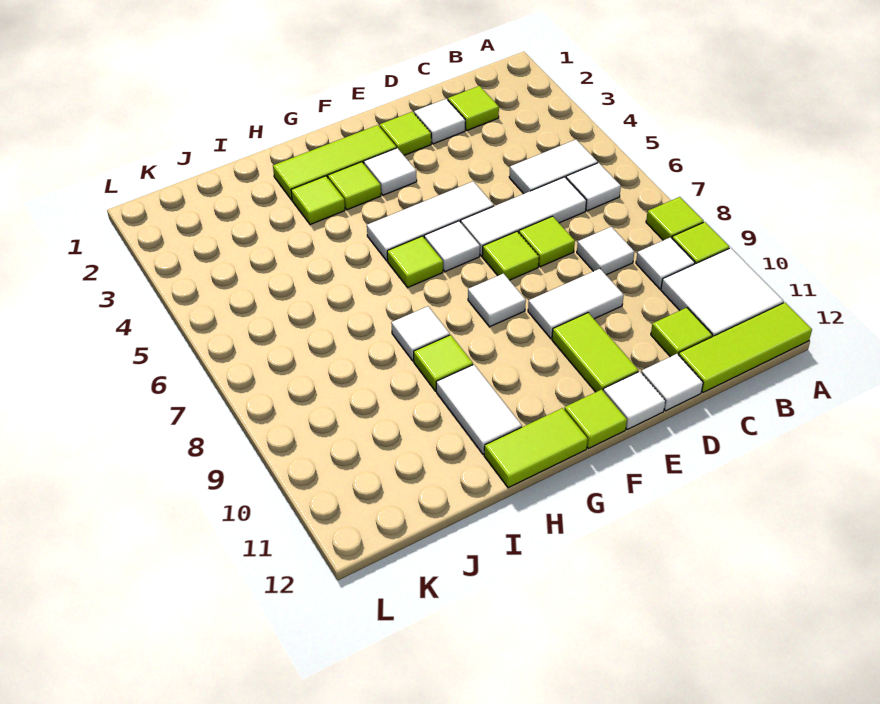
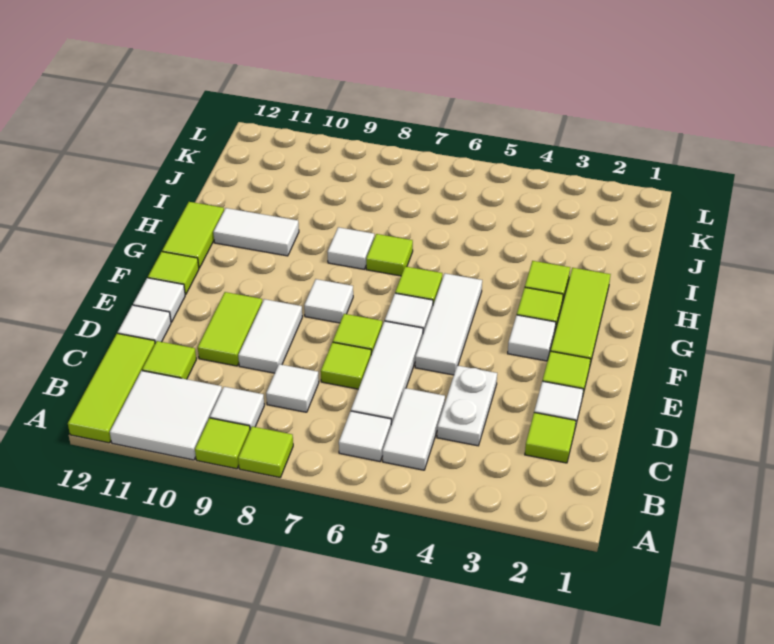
none -> white plate C4:D4 level 1
lime tile E10:E11 level 1 -> lime tile D10:E10 level 1
lime tile H9 level 1 -> lime tile H7 level 1

